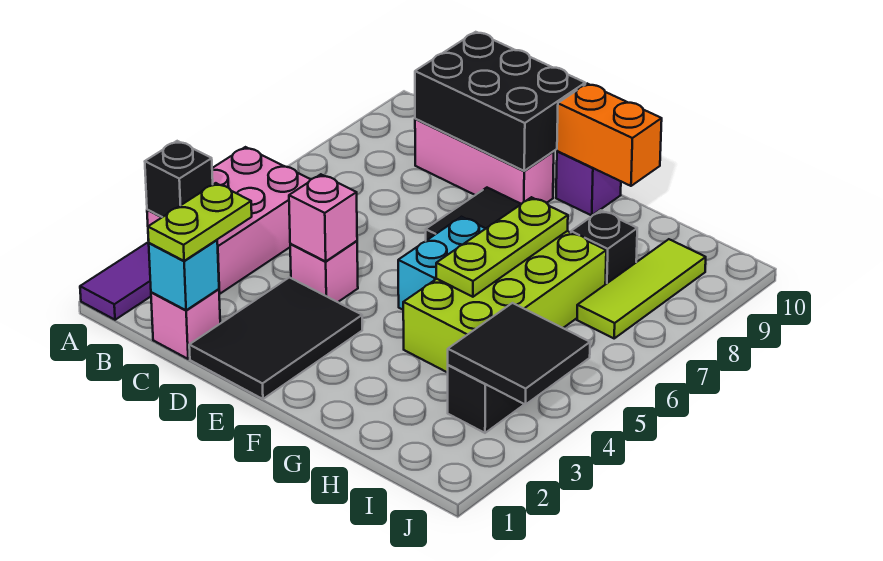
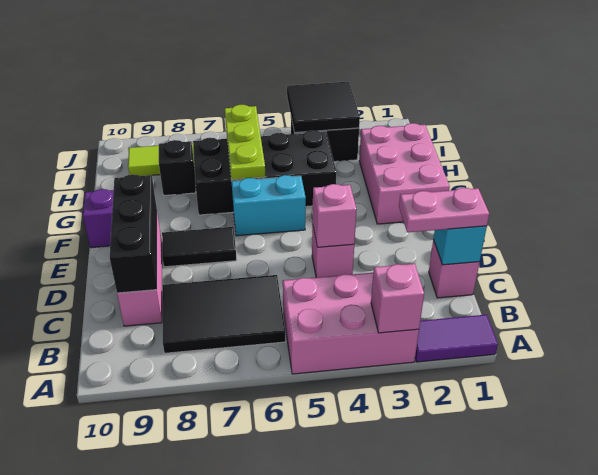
black brick A3 level 2 -> pink brick A3 level 2
lime plate C1:C2 level 3 -> pink plate C1:C2 level 3
black brick C9:E10 level 2 -> black brick C9:E9 level 2
black tile D1:E3 level 1 -> black tile B6:C8 level 1
none -> pink brick F1:H2 level 1
orange brick F10:G10 level 2 -> none
lime brick G4:H7 level 1 -> black brick G4:H7 level 1
lime plate G5:G7 level 2 -> lime plate G6:I6 level 2

